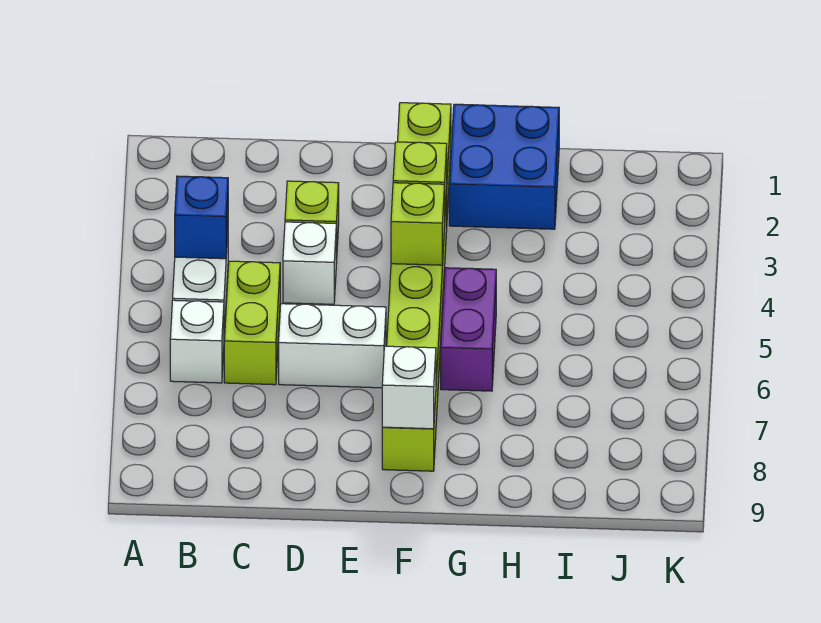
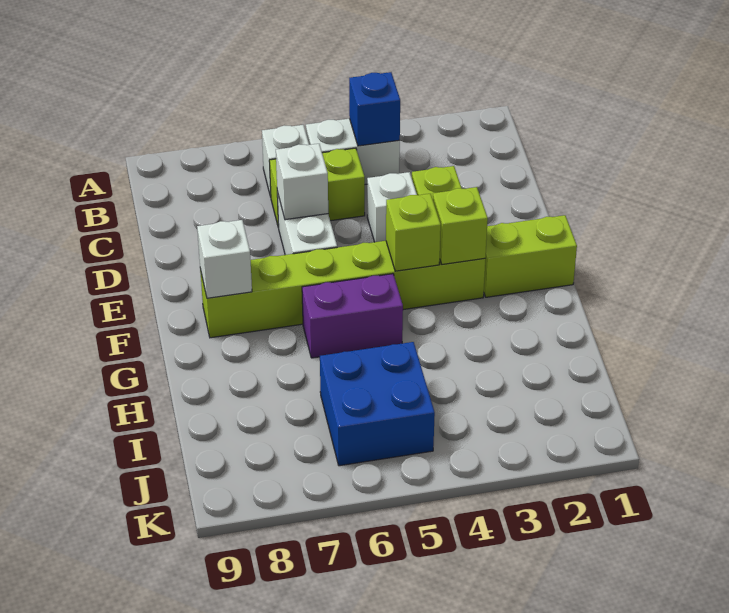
none -> white brick D6 level 2
blue brick G1:H2 level 1 -> blue brick I5:J6 level 1

